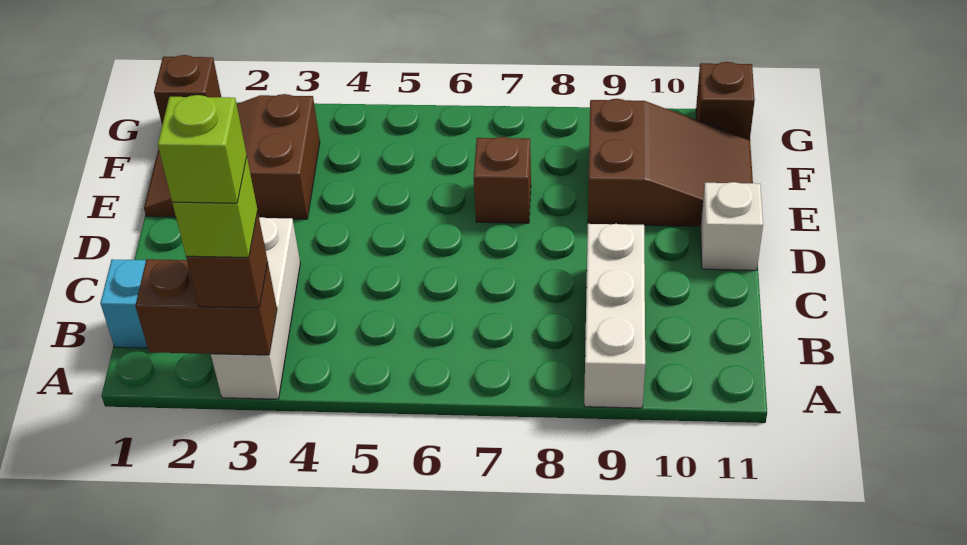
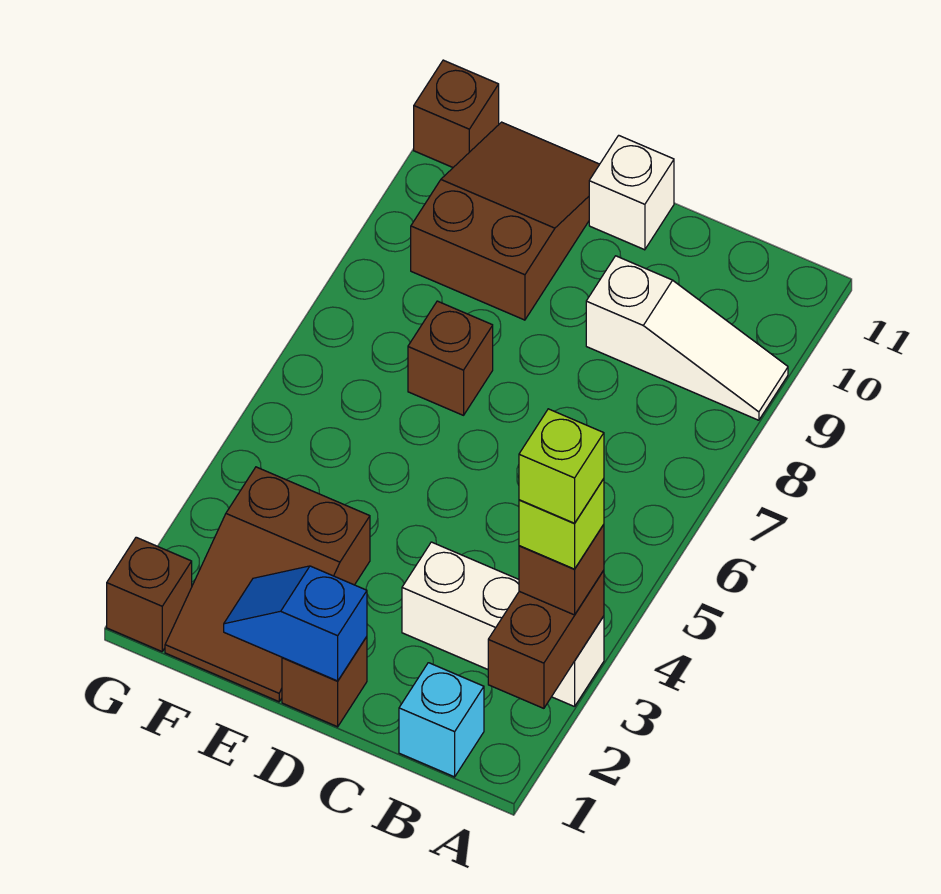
white brick A9:C9 level 1 -> white slope A9:C9 level 1 top C
none -> brown brick D1 level 1
none -> blue slope D1:E1 level 2 top D

